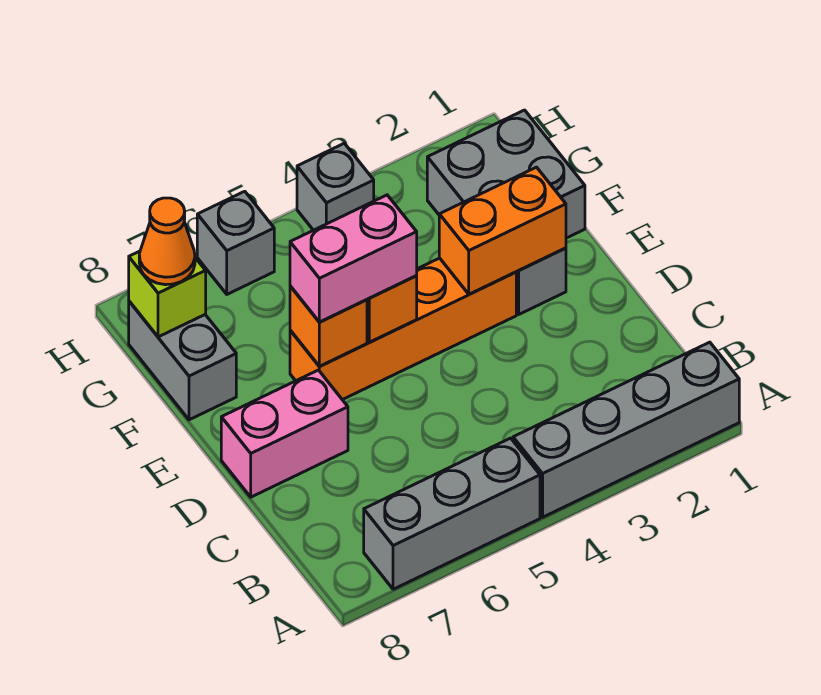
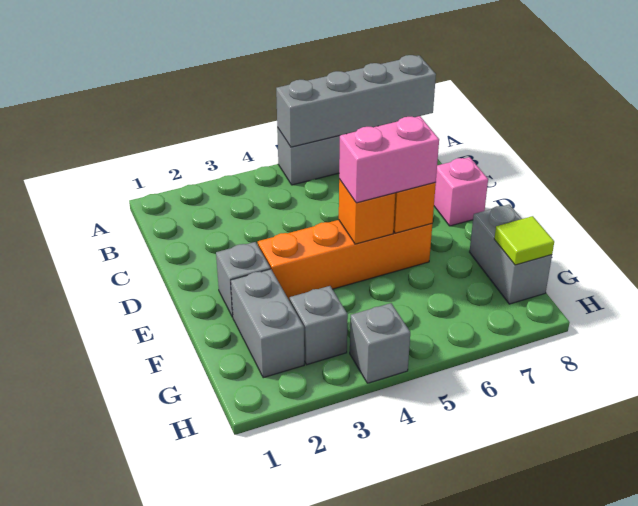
grey brick A1:A4 level 1 -> grey brick A5:A8 level 2
pink brick D7:D8 level 1 -> pink brick D8 level 1
orange brick E2:E3 level 2 -> none
grey brick F1:G2 level 1 -> grey brick F2:G2 level 1
lime brick G8 level 2 -> lime tile G8 level 2
orange cone G8 level 3 -> none
grey brick H6 level 1 -> grey brick G3 level 1

